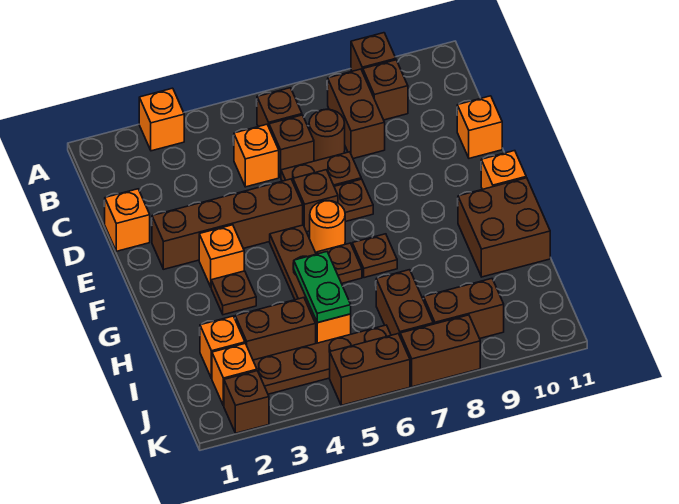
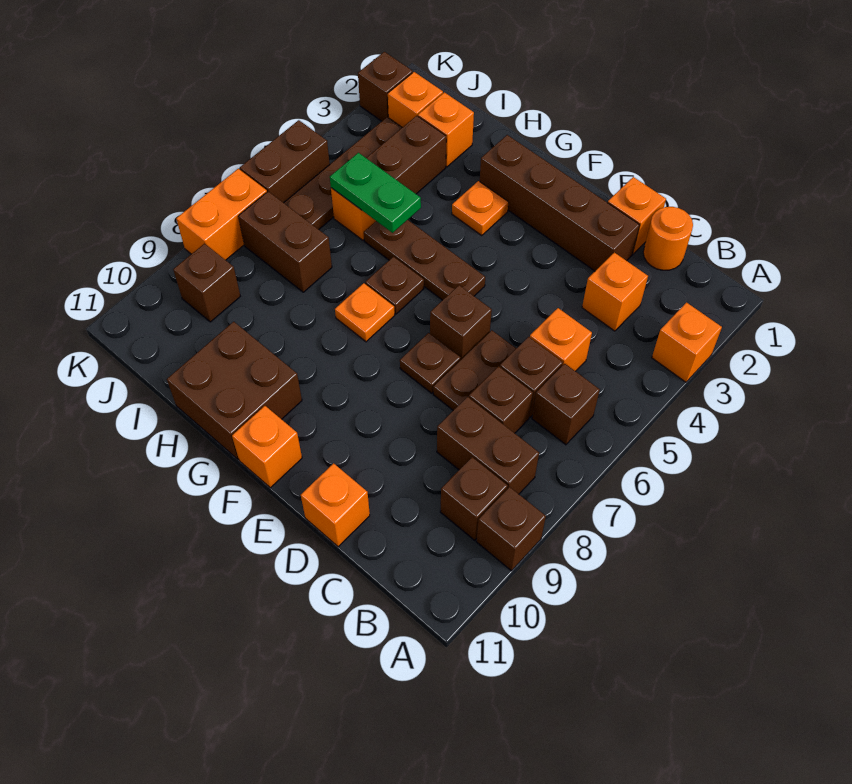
brown round brick C7 level 1 -> brown brick C7 level 1
brown brick E2:E5 level 1 -> brown brick D2:G2 level 1
orange brick F3 level 1 -> orange brick C3 level 1
orange round brick F6 level 1 -> orange round brick C1 level 1
brown plate G3 level 1 -> orange plate G3 level 1
brown plate G7 level 1 -> orange plate G7 level 1
brown brick J8:J9 level 1 -> brown brick J9 level 1
brown brick K7:K8 level 1 -> orange brick K7:K8 level 1

